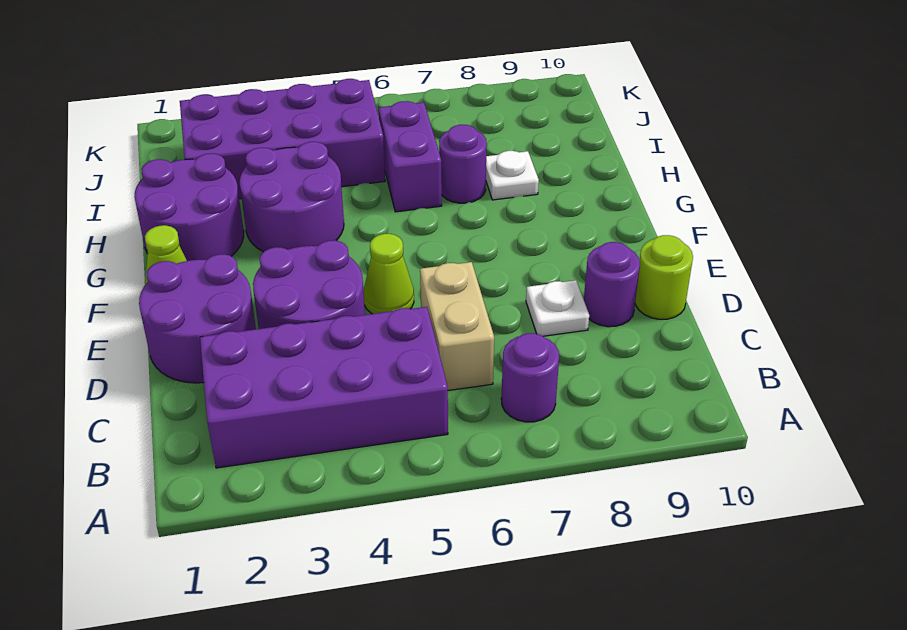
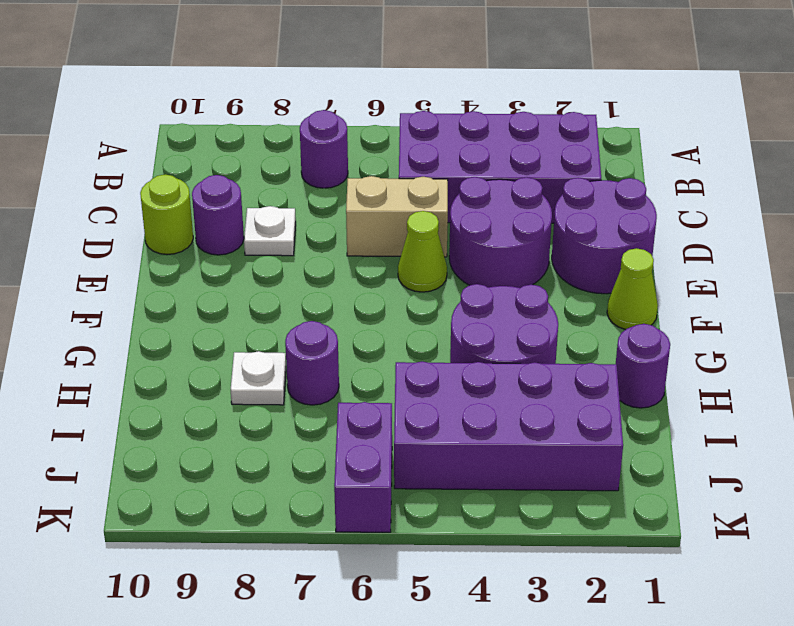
tan brick C6:D6 level 1 -> tan brick D5:D6 level 1
purple round brick G1:H2 level 1 -> purple round brick H1 level 1
purple brick H6:I6 level 1 -> purple brick J6:K6 level 1

